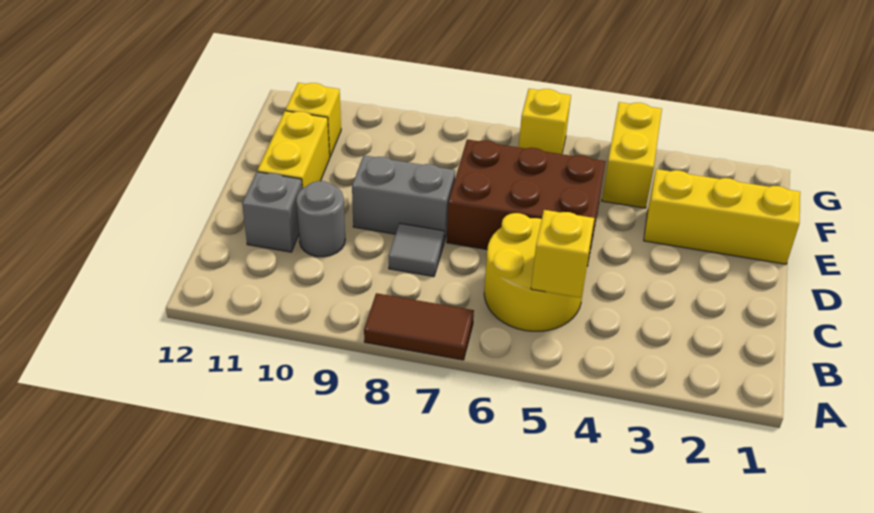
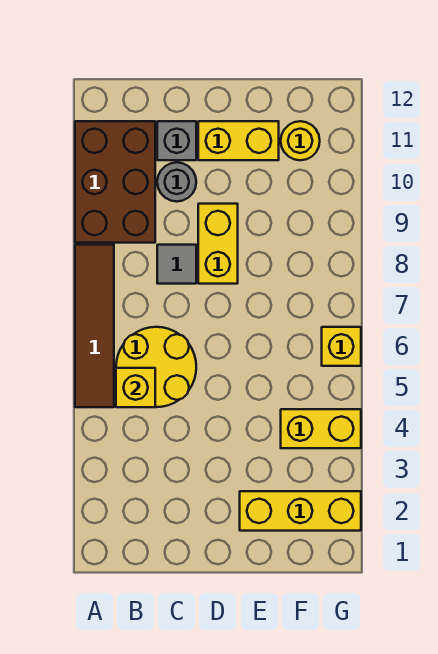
brown tile A7:A8 level 1 -> brown tile A5:A8 level 1
brown brick D5:E7 level 1 -> brown brick A9:B11 level 1
grey brick D8:D9 level 1 -> yellow brick D8:D9 level 1
yellow brick E1:E3 level 1 -> yellow brick E2:G2 level 1
yellow brick F11 level 1 -> yellow round brick F11 level 1

